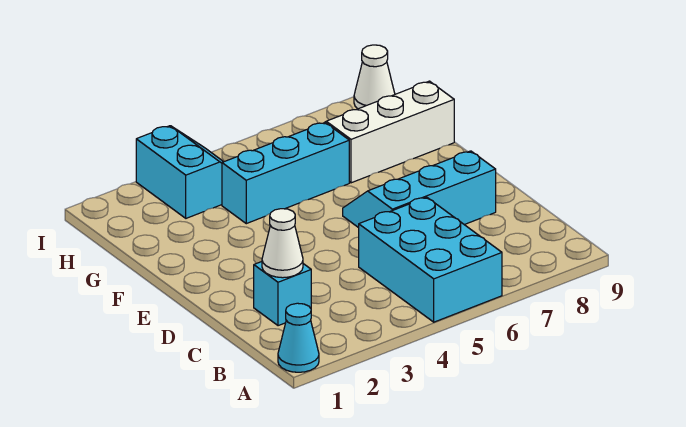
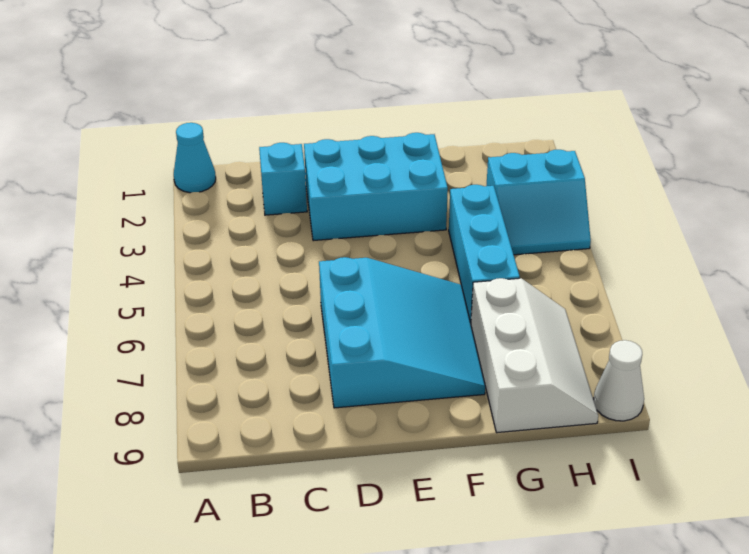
cyan brick A5:C6 level 1 -> cyan brick D2:F3 level 1
white cone C2 level 2 -> none
cyan slope D6:E8 level 1 top D -> cyan slope D6:F8 level 1 top D

